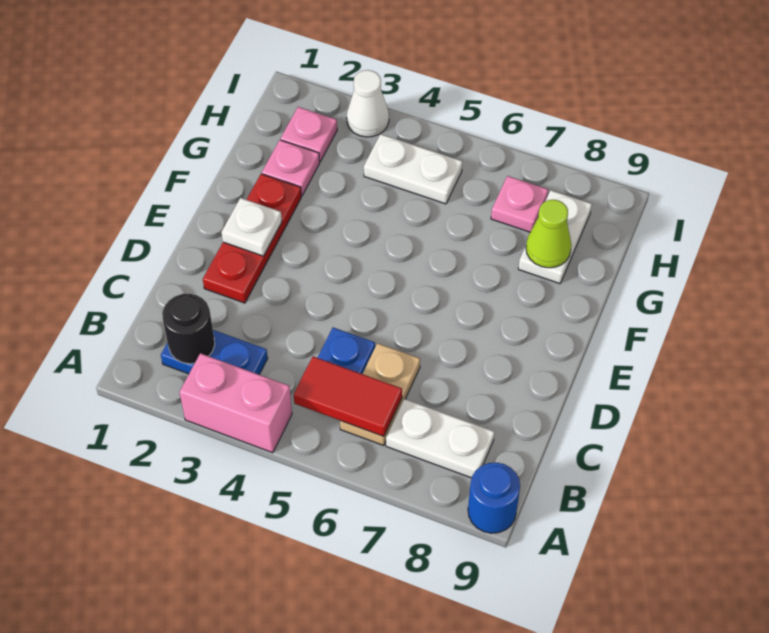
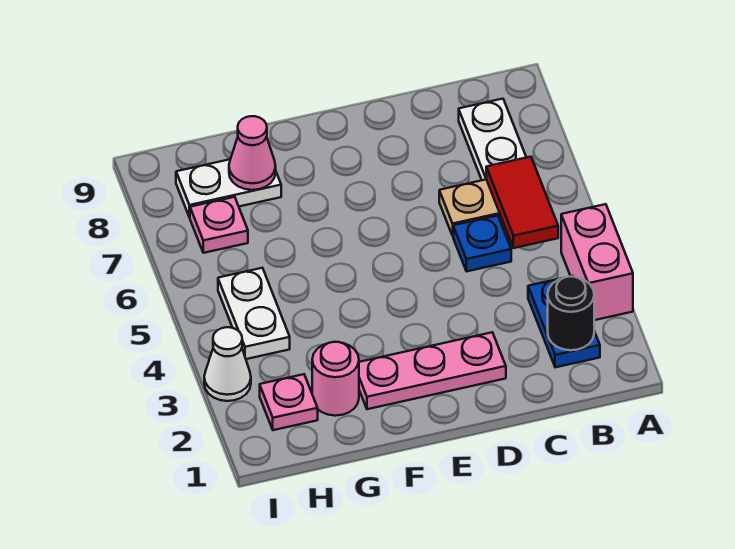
blue round brick A9 level 1 -> none
red plate D2:F2 level 1 -> pink plate D2:F2 level 1
white plate E2 level 2 -> none
pink plate G2 level 1 -> pink round brick G2 level 1
lime cone G8 level 2 -> pink cone G8 level 2

